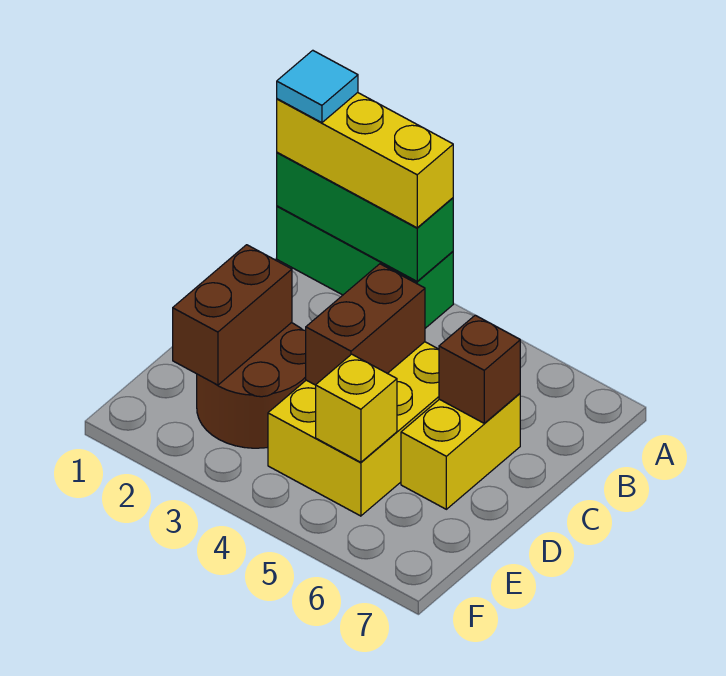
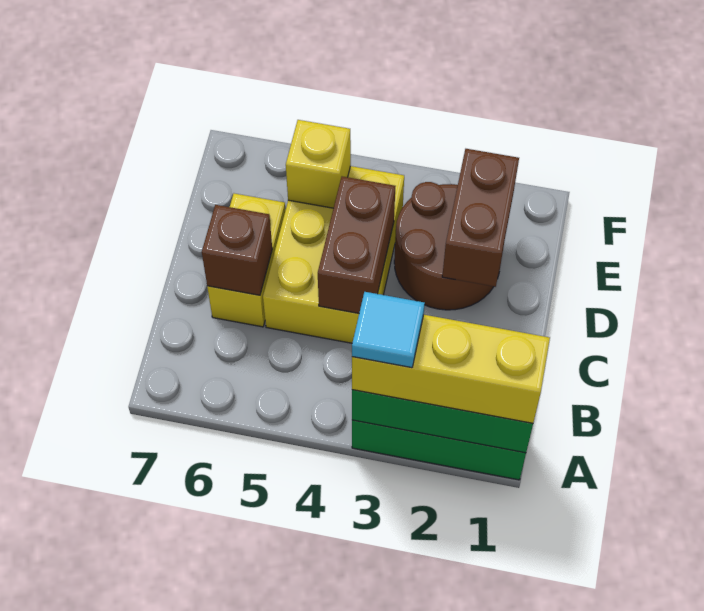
cyan tile A1 level 4 -> cyan tile A3 level 4

